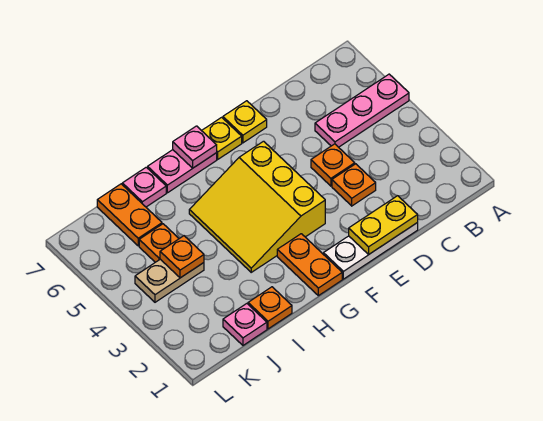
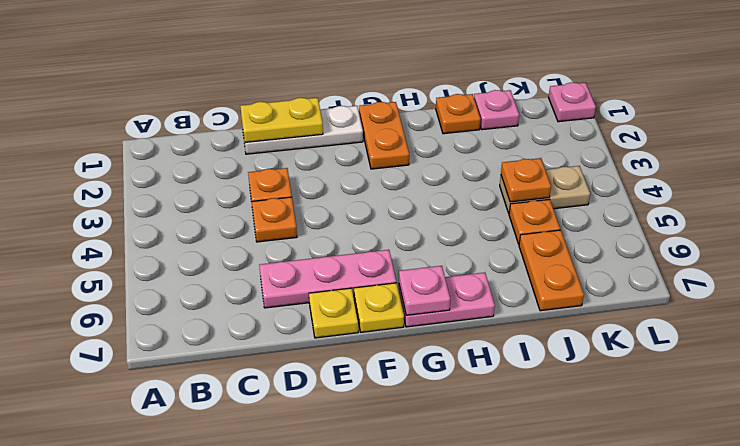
pink plate A5:C5 level 1 -> pink plate D6:F6 level 1
yellow slope F3:H5 level 1 top F -> none
pink plate I7 level 1 -> pink plate L1 level 1

